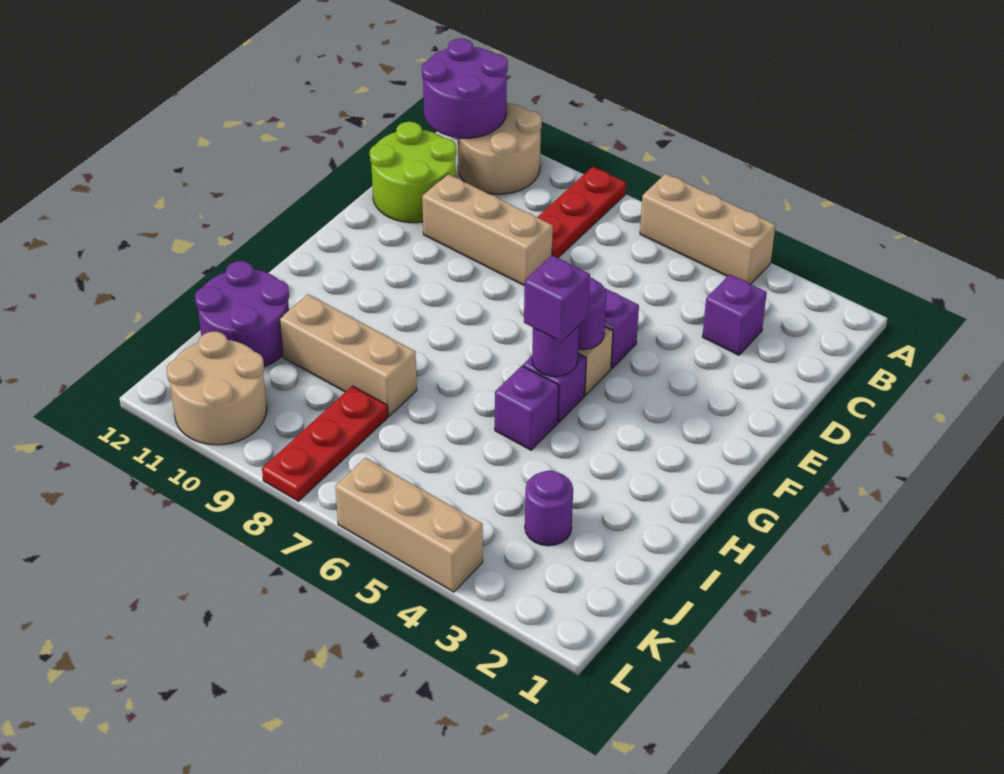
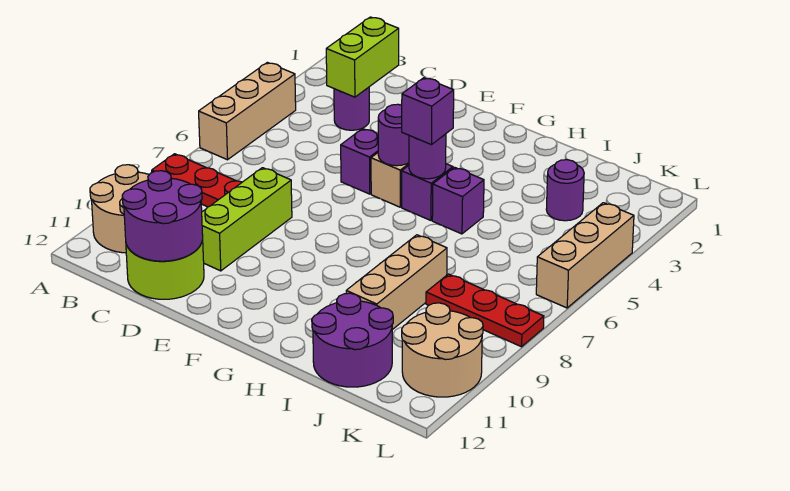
purple round brick A11:B12 level 2 -> purple round brick C11:D12 level 2
none -> lime brick C2:C3 level 2
purple brick C3 level 1 -> purple round brick C3 level 1
tan brick D8:D10 level 1 -> lime brick D8:D10 level 1

